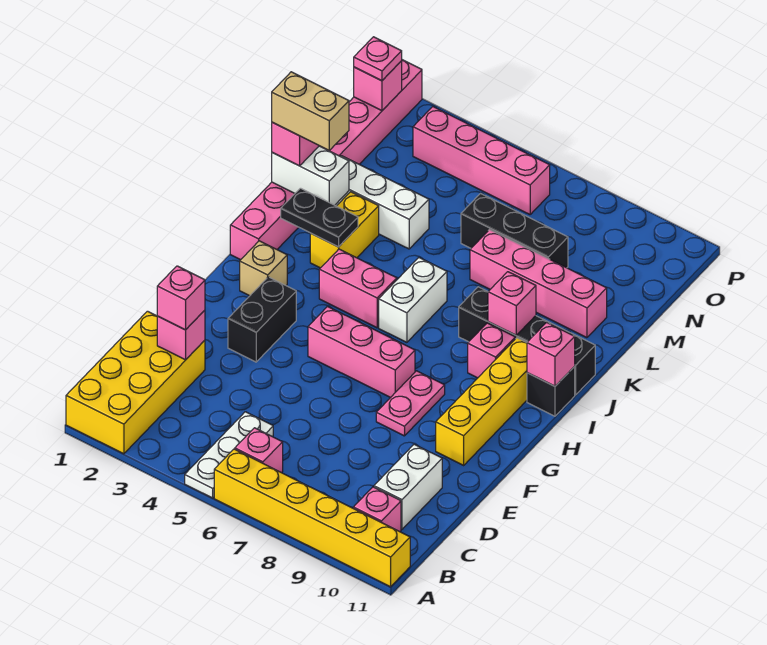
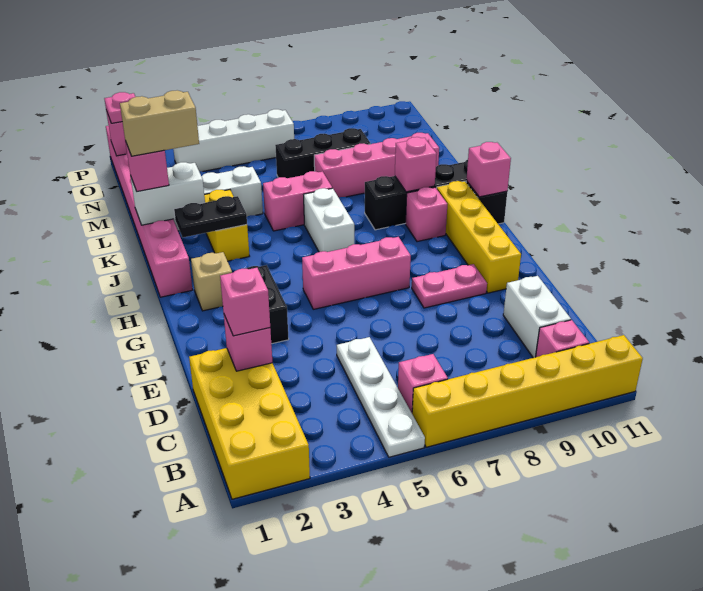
white plate A5:C5 level 1 -> white plate A5:D5 level 1
pink plate F8:G8 level 1 -> pink plate F8:F9 level 1
pink brick I4:I5 level 1 -> pink brick K5:K6 level 1
pink brick O3:O6 level 1 -> white brick O3:O6 level 1

